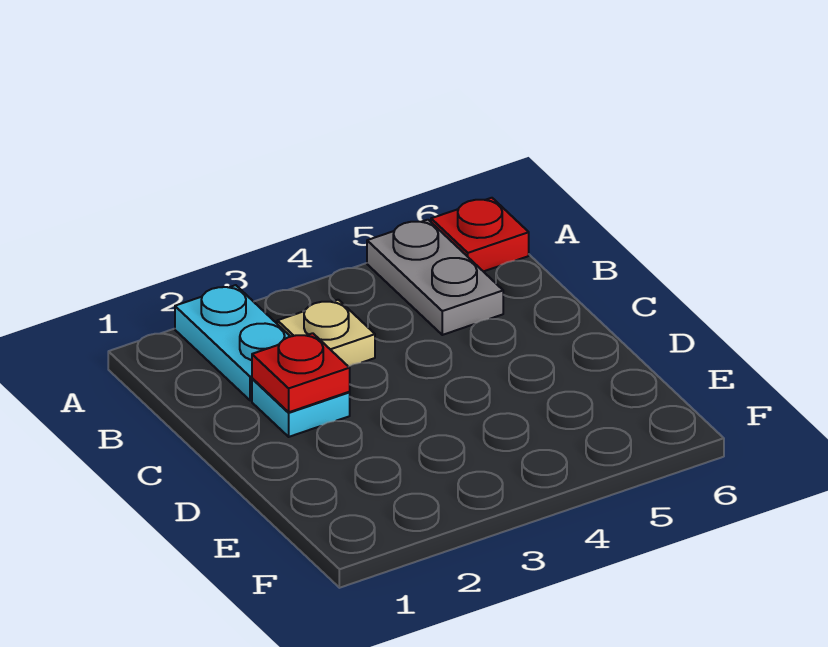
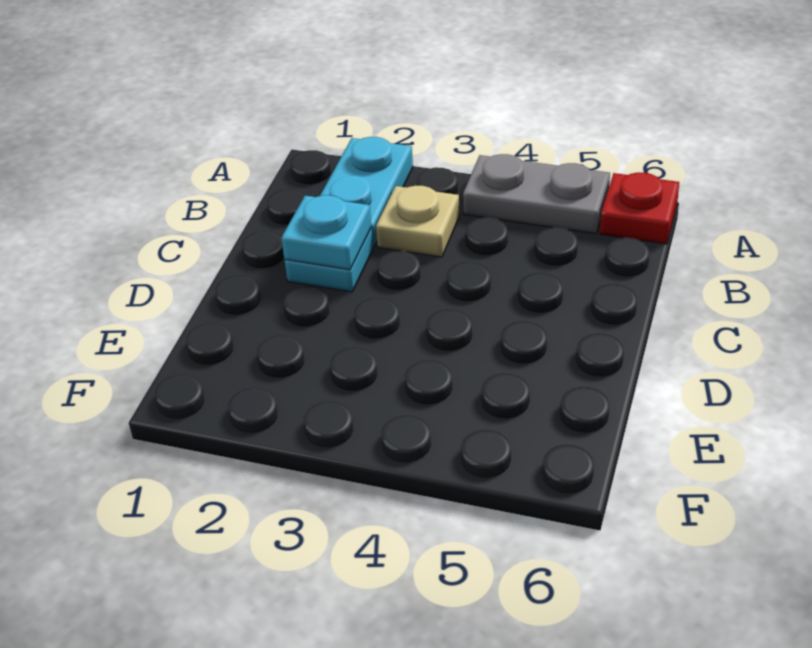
grey plate A5:B5 level 1 -> grey plate A4:A5 level 1
red plate C2 level 2 -> cyan plate C2 level 2

